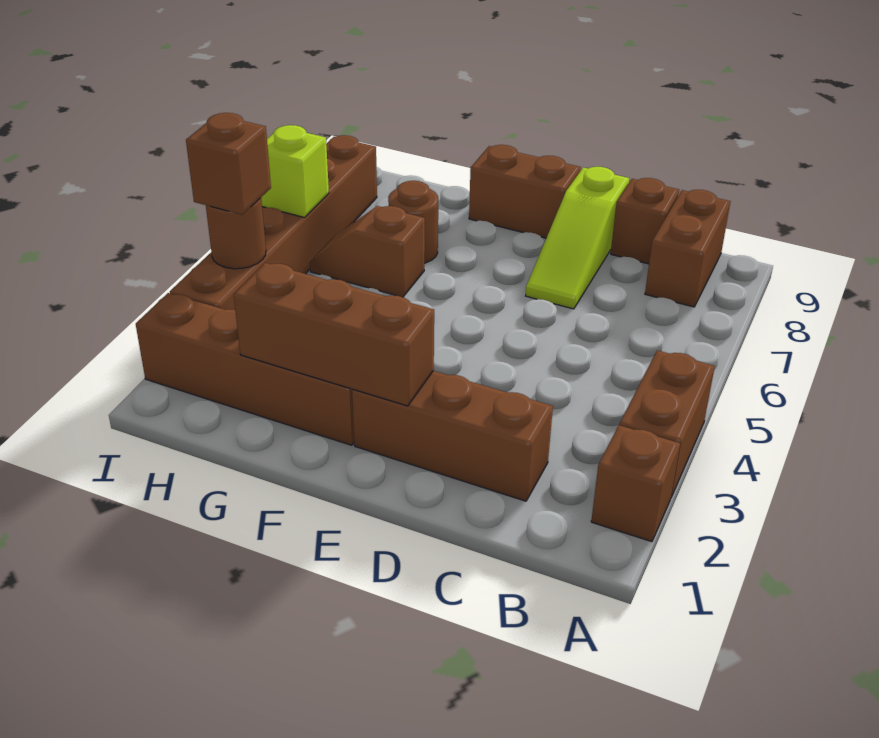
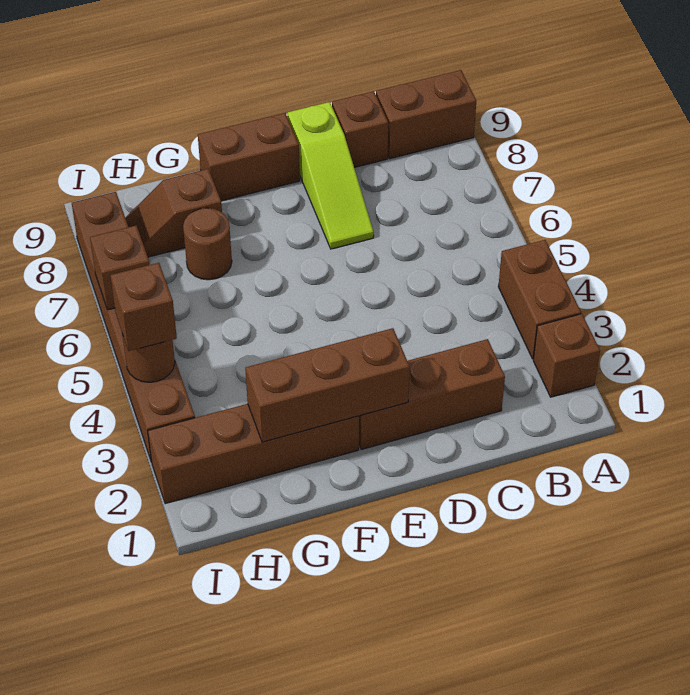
brown brick B8:B9 level 1 -> brown brick A9:B9 level 1
brown slope G6:H6 level 1 top G -> brown slope G8:H8 level 1 top G
lime brick I6 level 2 -> brown brick I6 level 2

